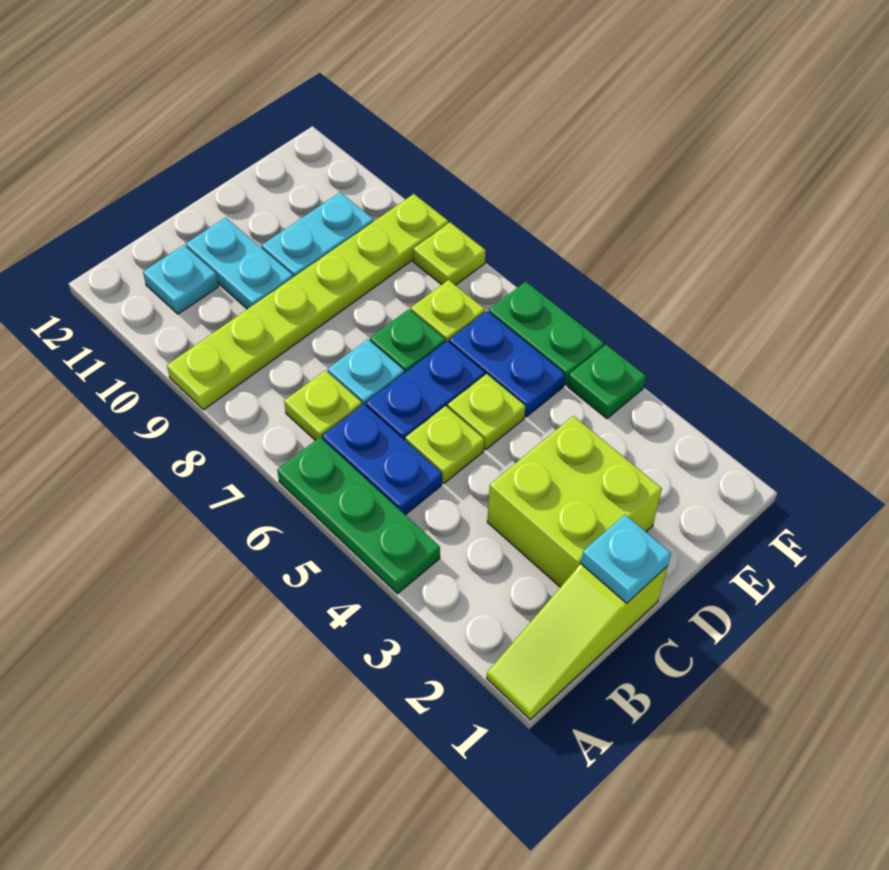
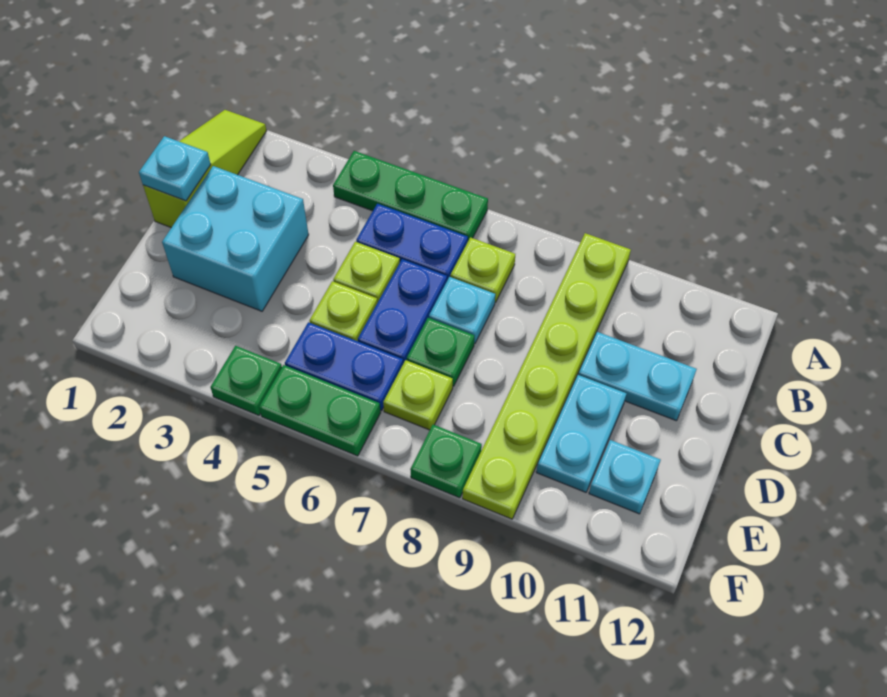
cyan plate B11 level 1 -> cyan plate E11 level 1
lime brick C2:D3 level 1 -> cyan brick C2:D3 level 1
lime plate F8 level 1 -> green plate F8 level 1

